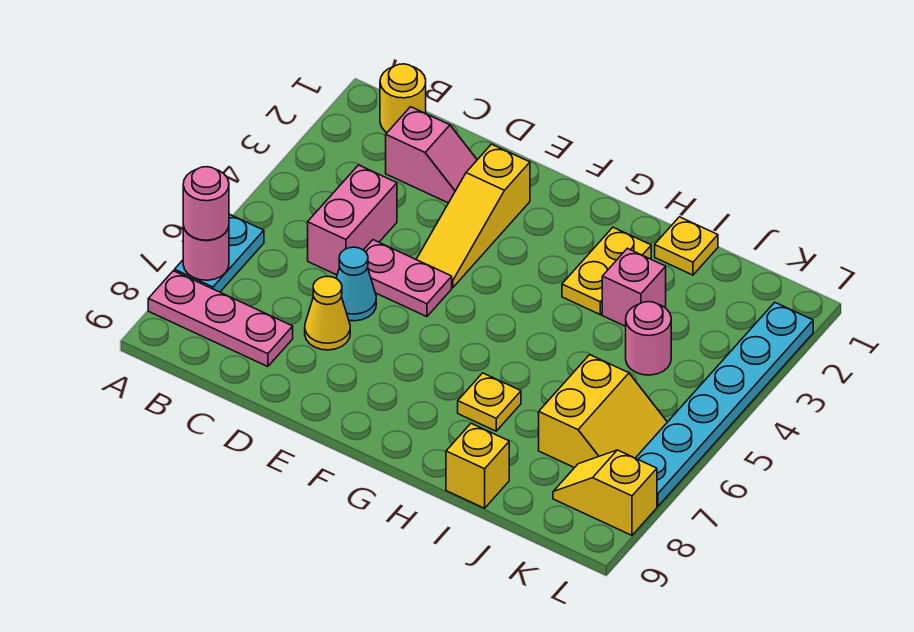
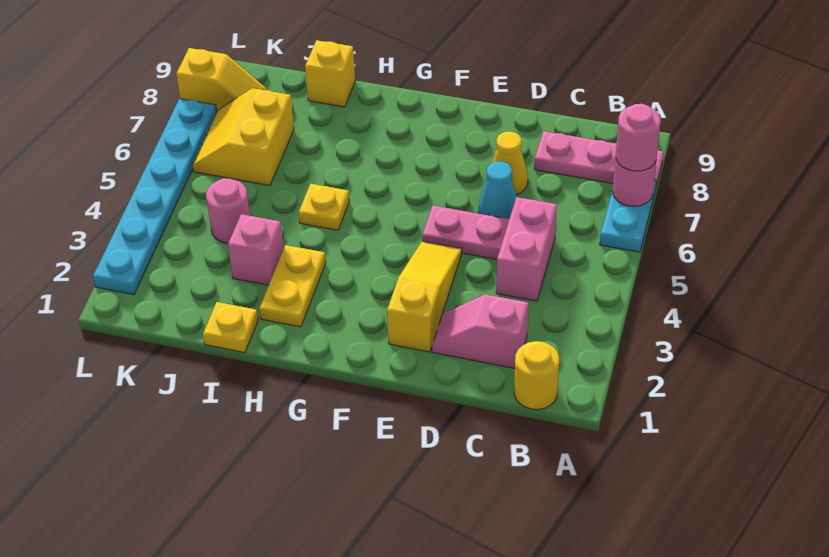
yellow plate H7 level 1 -> yellow plate H5 level 1

